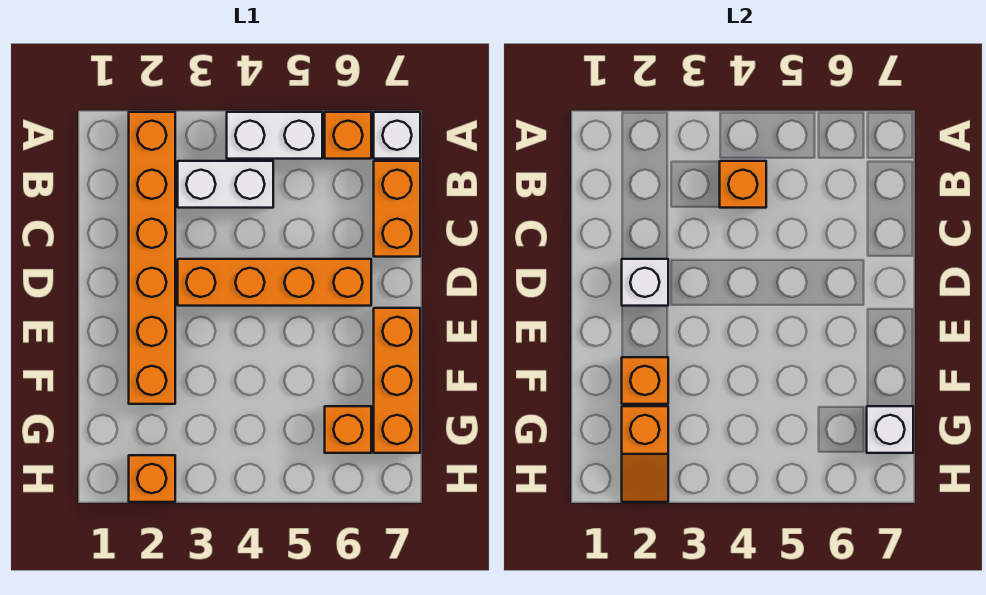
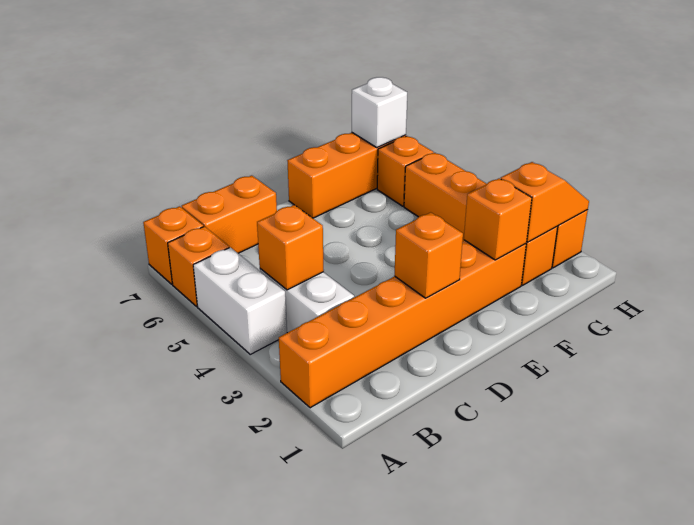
white brick A7 level 1 -> orange brick A7 level 1
white brick D2 level 2 -> orange brick D2 level 2
orange brick D3:D6 level 1 -> orange brick G2:G5 level 1

